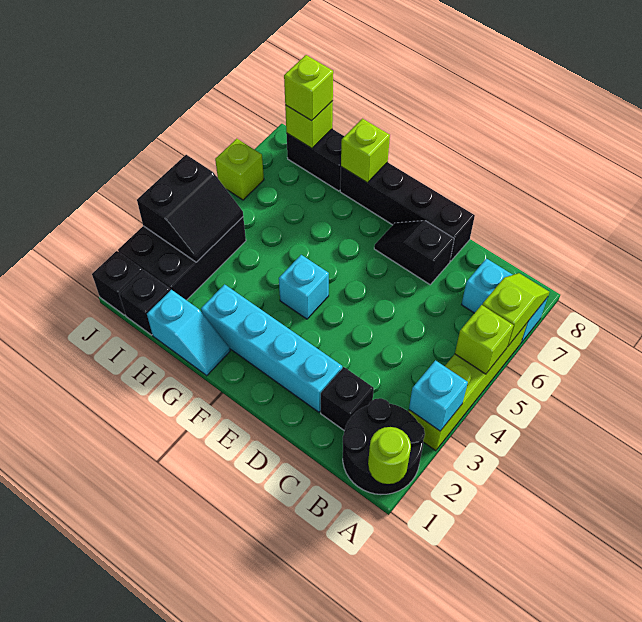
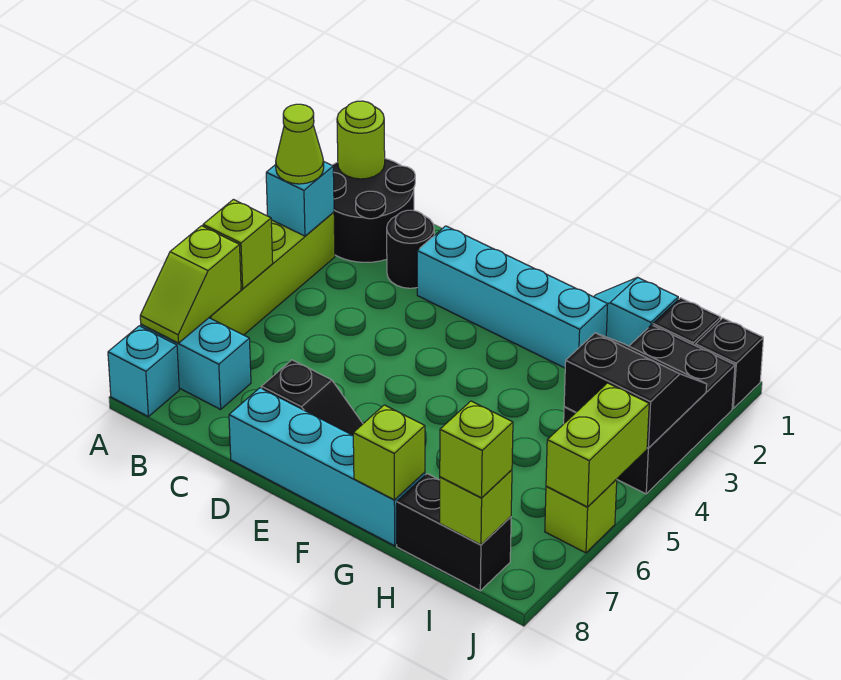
none -> lime cone A3 level 3
black brick C2 level 1 -> black round brick C2 level 1
black brick D8:G8 level 1 -> cyan brick D8:G8 level 1
cyan brick F4 level 1 -> cyan brick A8 level 1
black slope I3:J4 level 2 top J -> black slope I3:J4 level 2 top 4
none -> lime brick J5:J6 level 2

